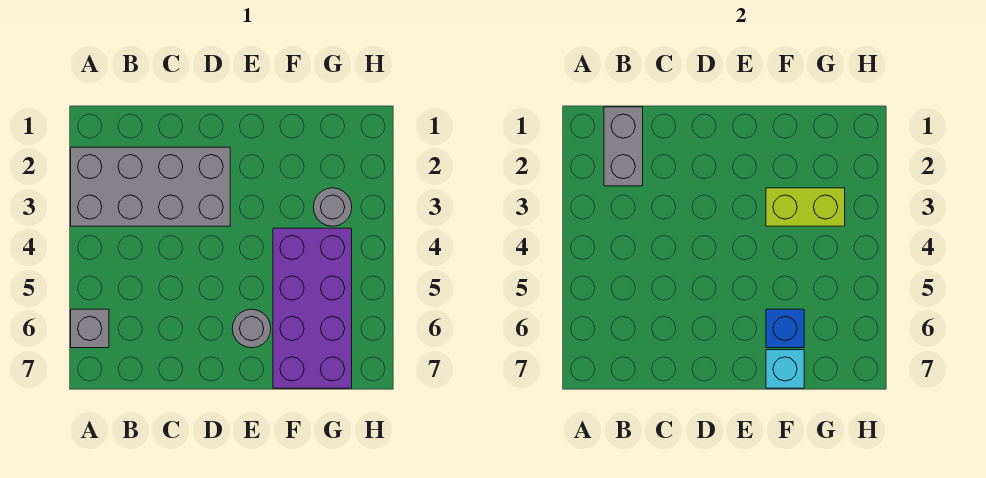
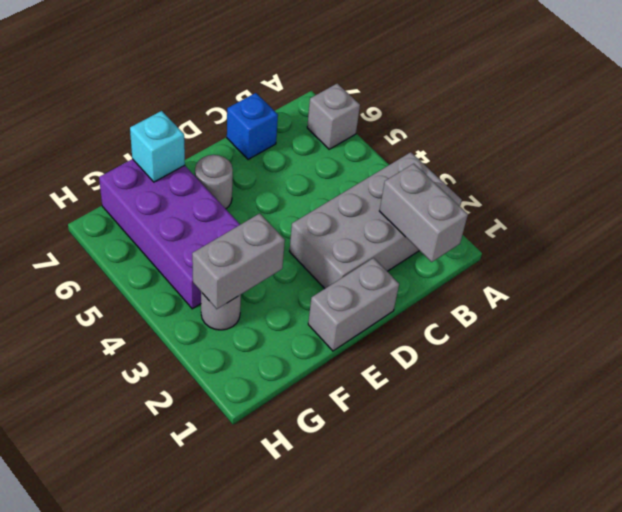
none -> grey brick D1:E1 level 1
lime brick F3:G3 level 2 -> grey brick F3:G3 level 2
blue brick F6 level 2 -> blue brick C7 level 1

